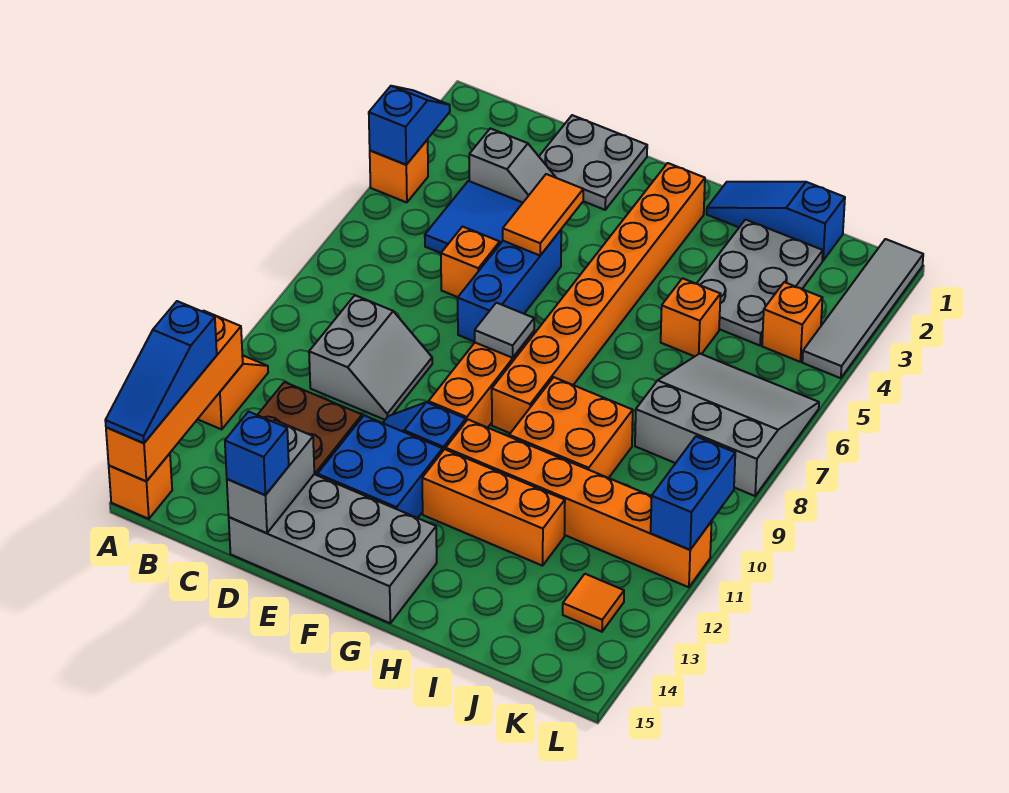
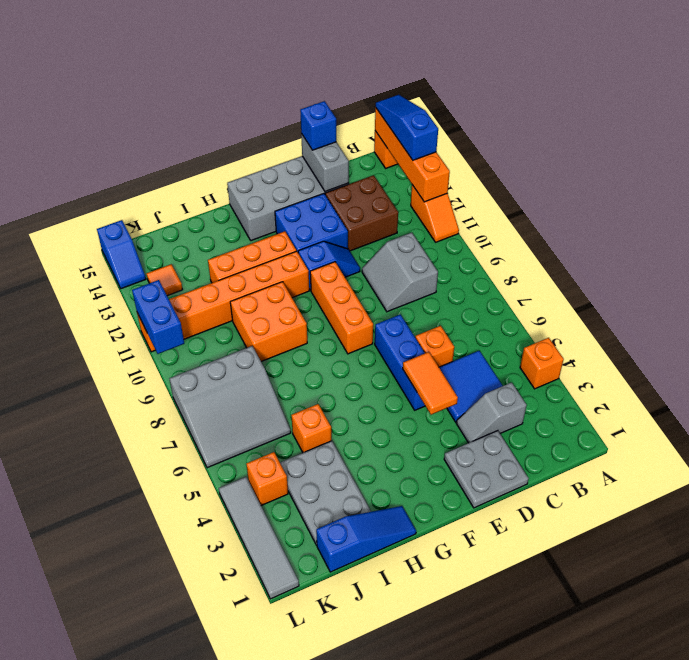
blue slope A3:A4 level 2 top 4 -> blue slope L14:L15 level 1 top 15
grey tile F8 level 2 -> none
orange brick G2:G9 level 1 -> none

